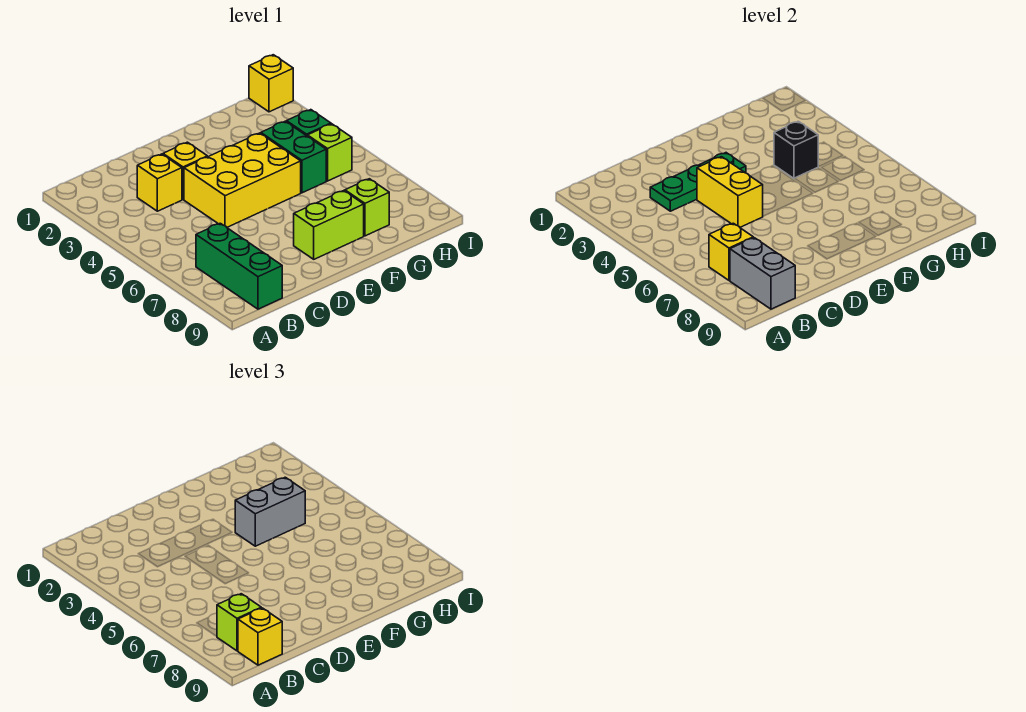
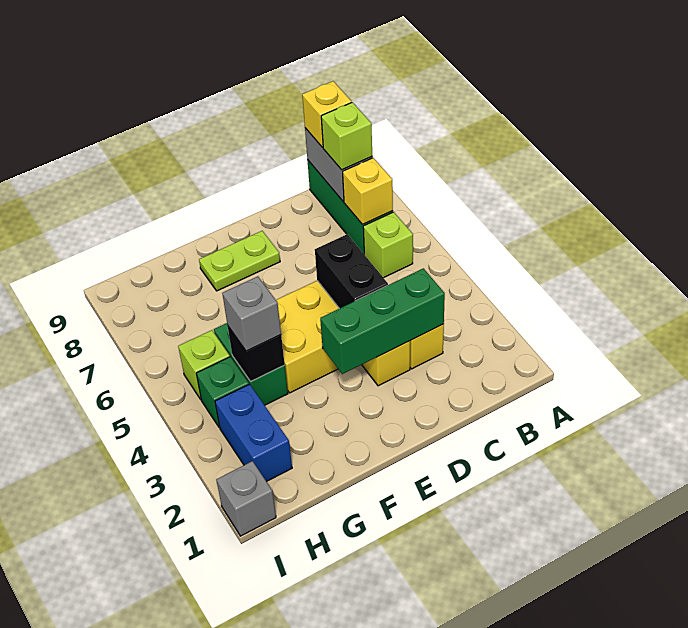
green plate C3:E3 level 2 -> green brick C3:E3 level 2
yellow brick D4:D5 level 2 -> black brick D4:D5 level 2
lime brick E8:F8 level 1 -> lime plate E8:F8 level 1
grey brick F4:G4 level 3 -> grey brick G4 level 3
lime brick G8 level 1 -> lime brick B6 level 1
none -> blue brick H2:H3 level 1
yellow brick I1 level 1 -> grey brick I1 level 1

